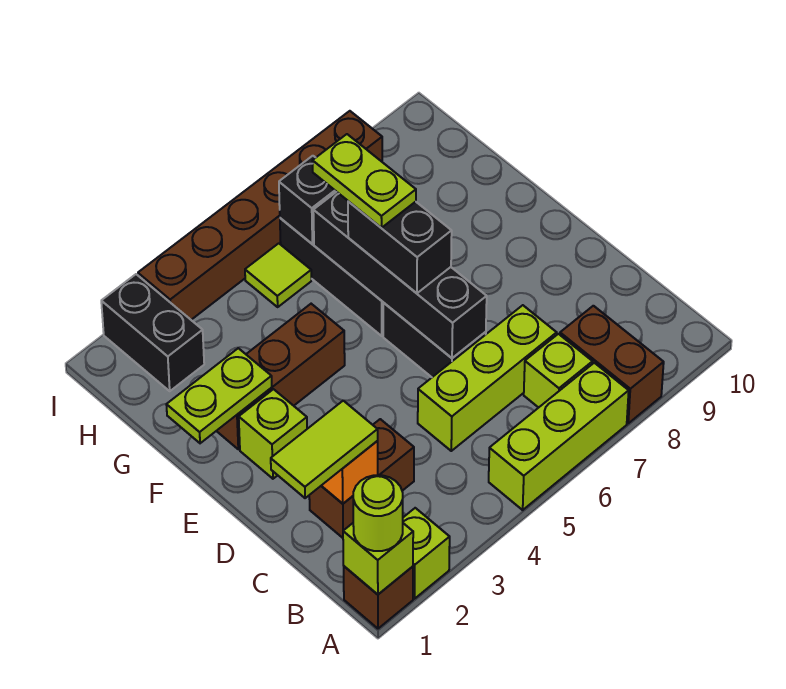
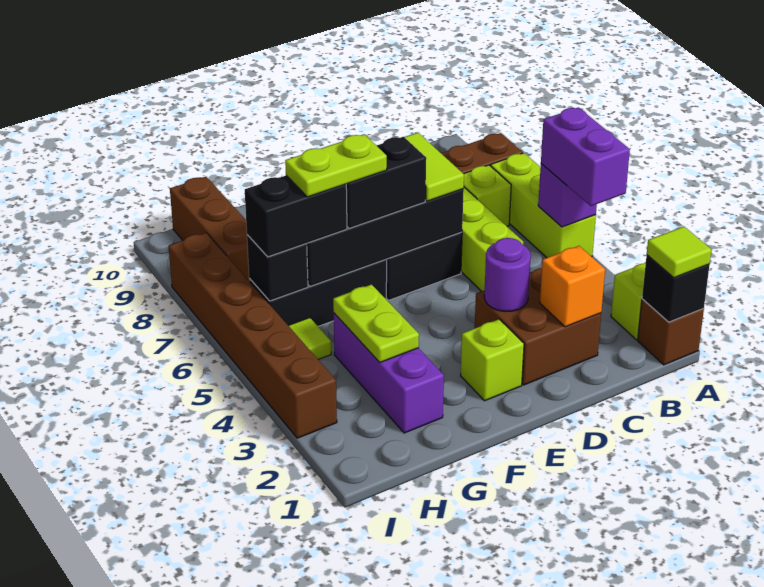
lime brick A1 level 2 -> black brick A1 level 2
lime round brick A1 level 3 -> lime tile A1 level 3
none -> purple brick A4:A5 level 3
none -> purple brick A5 level 2
lime tile C1:C2 level 3 -> lime tile D6:D7 level 3
brown brick C2:C3 level 1 -> brown brick C2:D3 level 1
none -> purple round brick D3 level 2
lime plate F1:F2 level 2 -> lime plate G3:G4 level 2
brown brick F2:F4 level 1 -> brown brick H8:H10 level 1
none -> purple brick G2:G4 level 1
black brick H2:I2 level 1 -> black brick G6:H6 level 3

